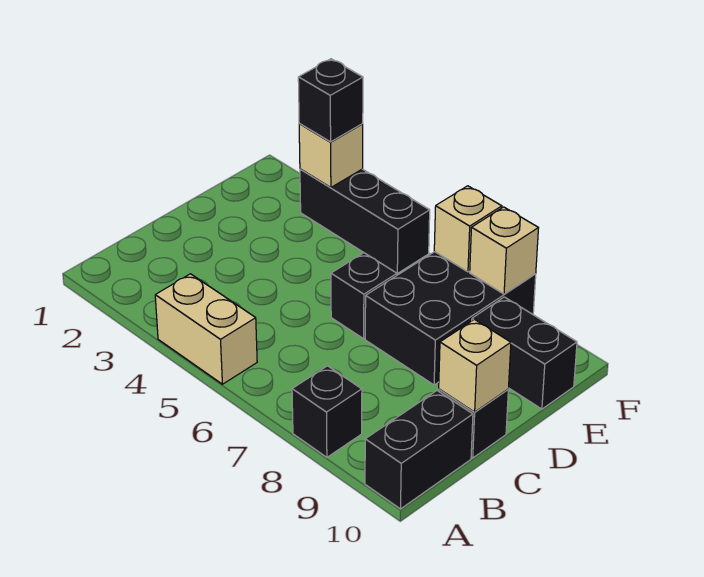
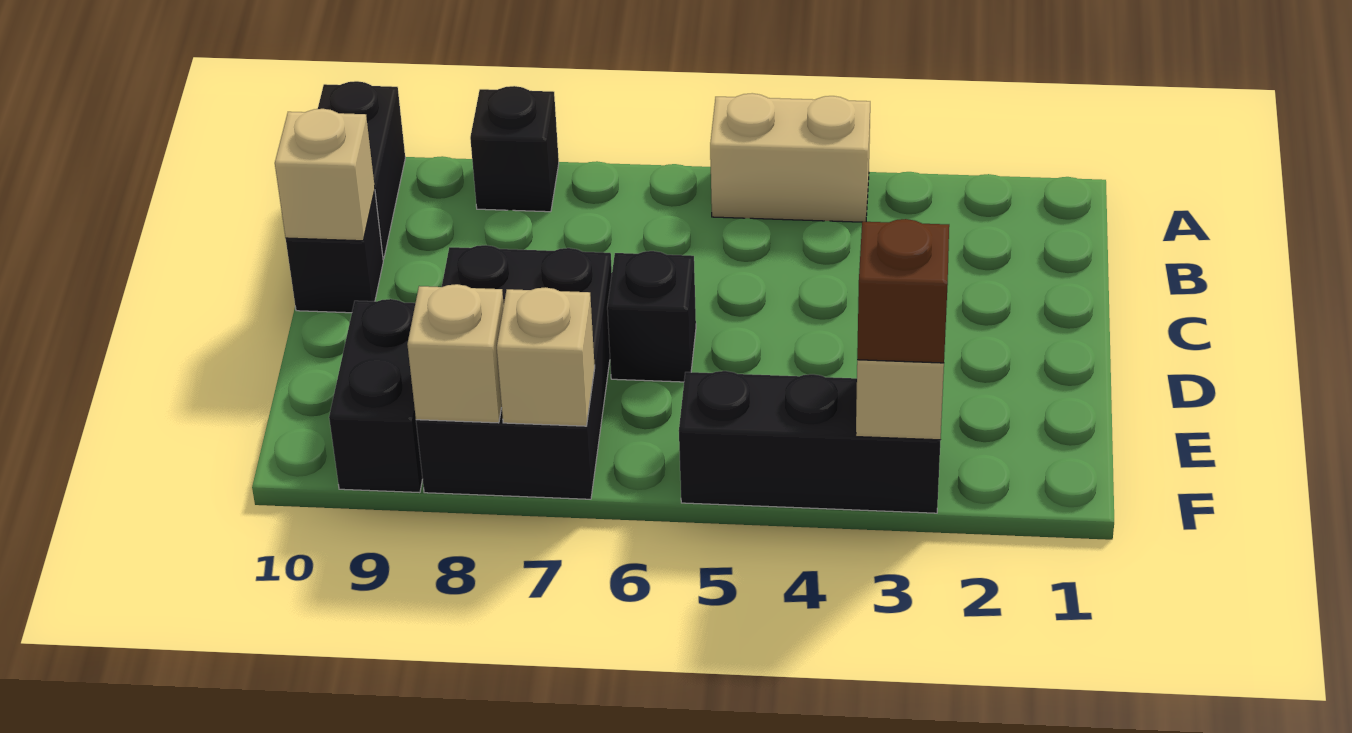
black brick E9:E10 level 1 -> black brick E9:F9 level 1
black brick F3 level 3 -> brown brick F3 level 3

